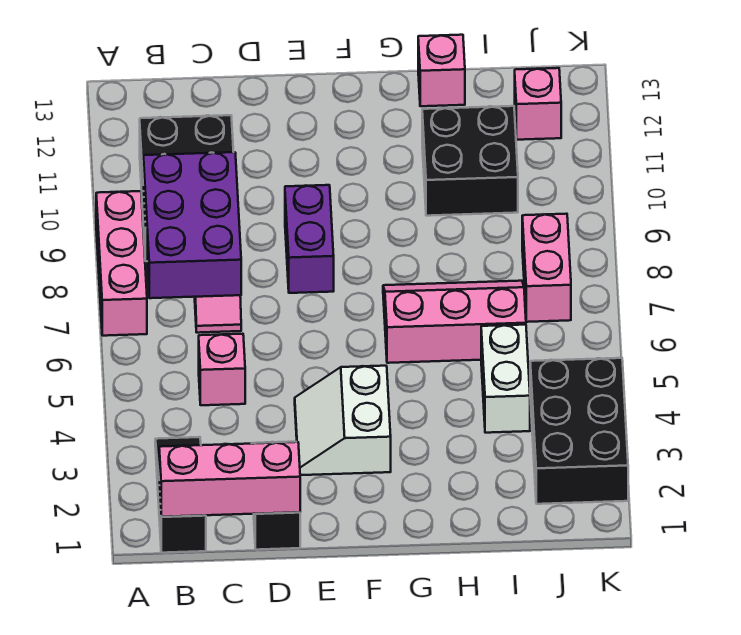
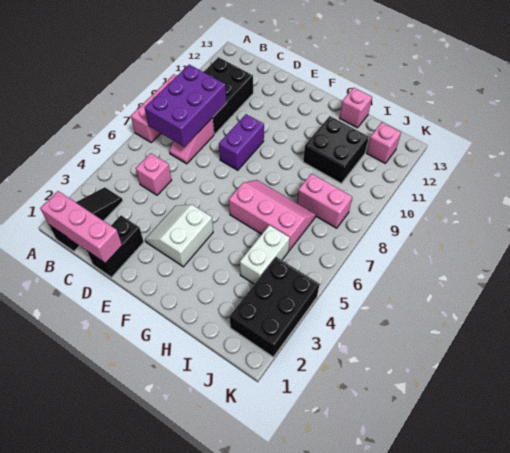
pink brick J7:J8 level 1 -> pink brick I8:J8 level 1

